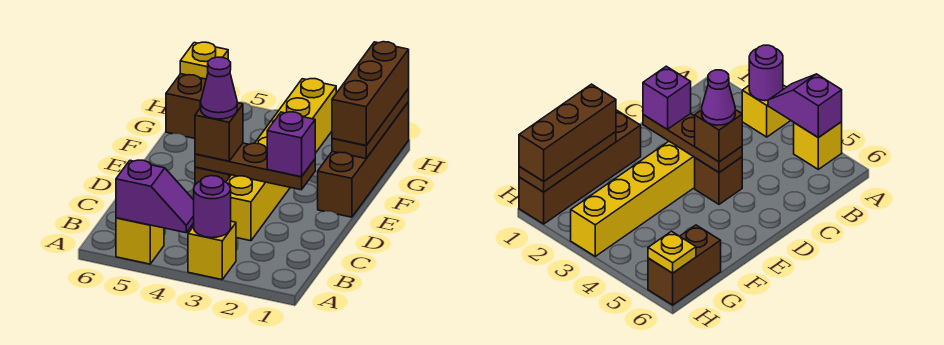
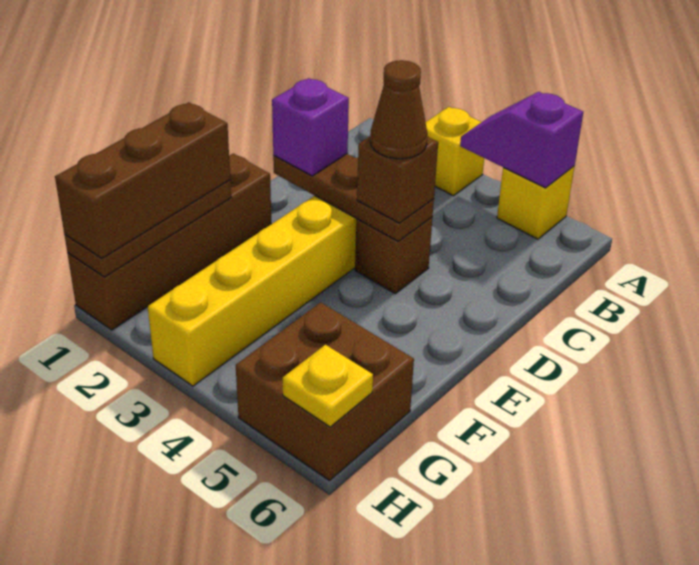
purple round brick A3 level 2 -> none
purple cone D4 level 4 -> brown cone D4 level 4
brown brick G6:H6 level 1 -> brown brick G5:H6 level 1

